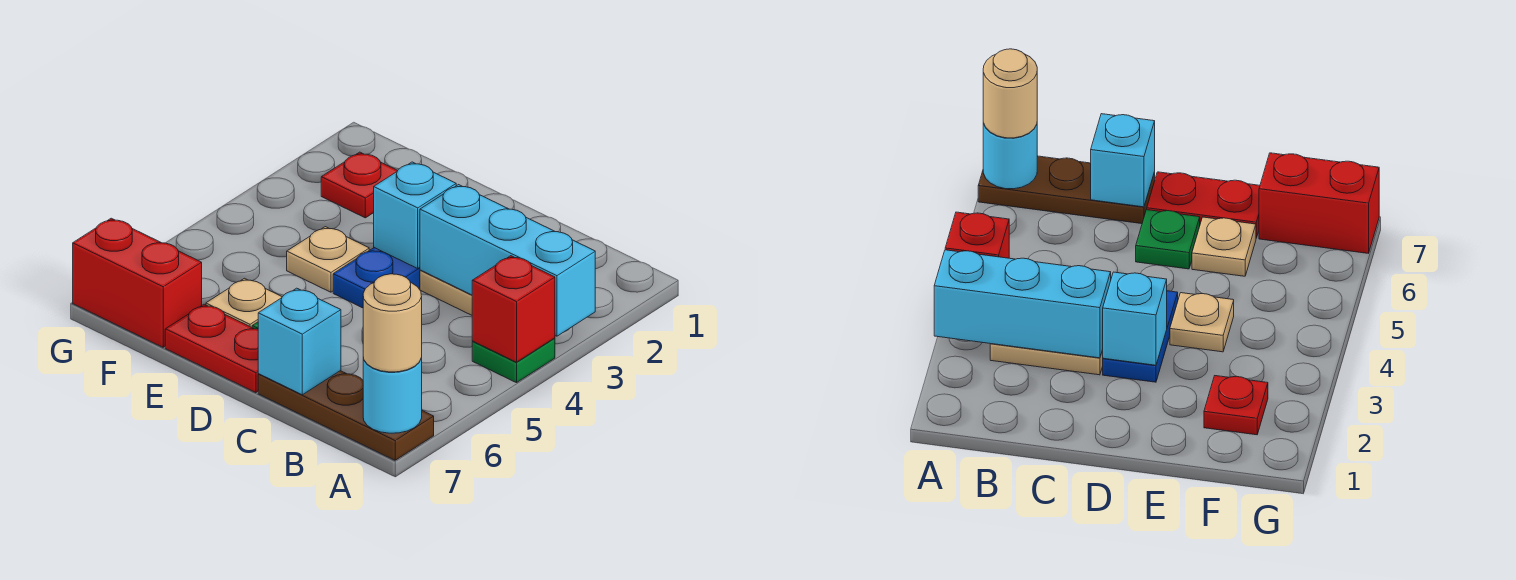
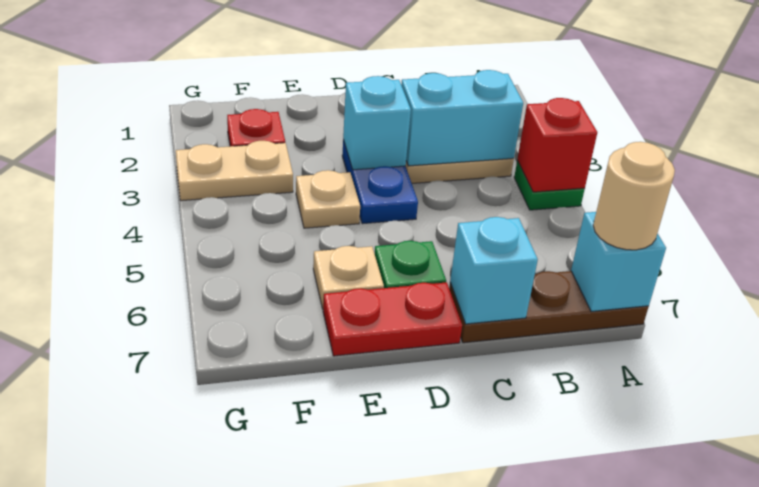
cyan brick A3:C3 level 2 -> cyan brick B3:C3 level 2
cyan round brick A7 level 2 -> cyan brick A7 level 2
none -> tan plate F3:G3 level 1
red brick F7:G7 level 1 -> none

